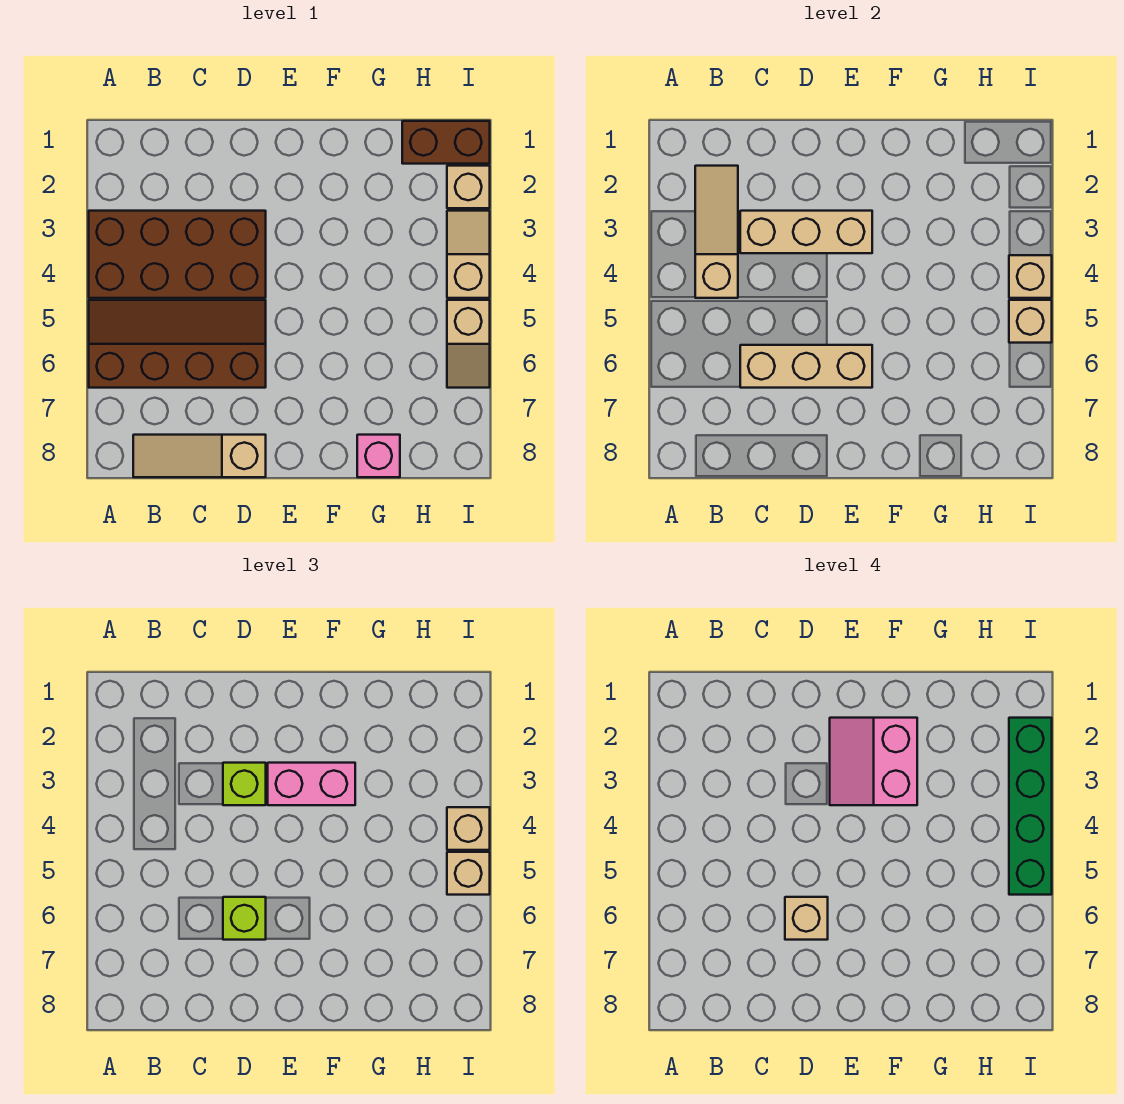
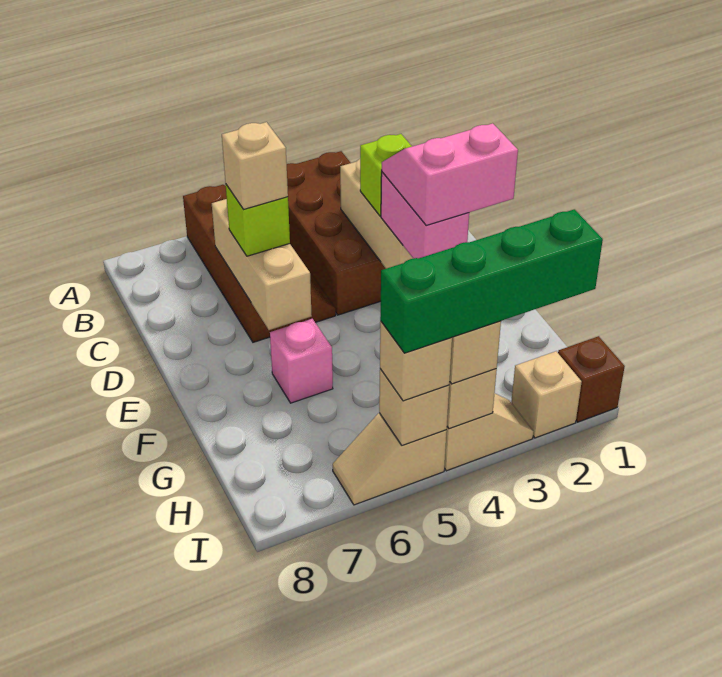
tan slope B2:B4 level 2 top 4 -> none
tan slope B8:D8 level 1 top D -> none
pink brick G8 level 1 -> pink brick F6 level 1
brown brick H1:I1 level 1 -> brown brick I1 level 1

